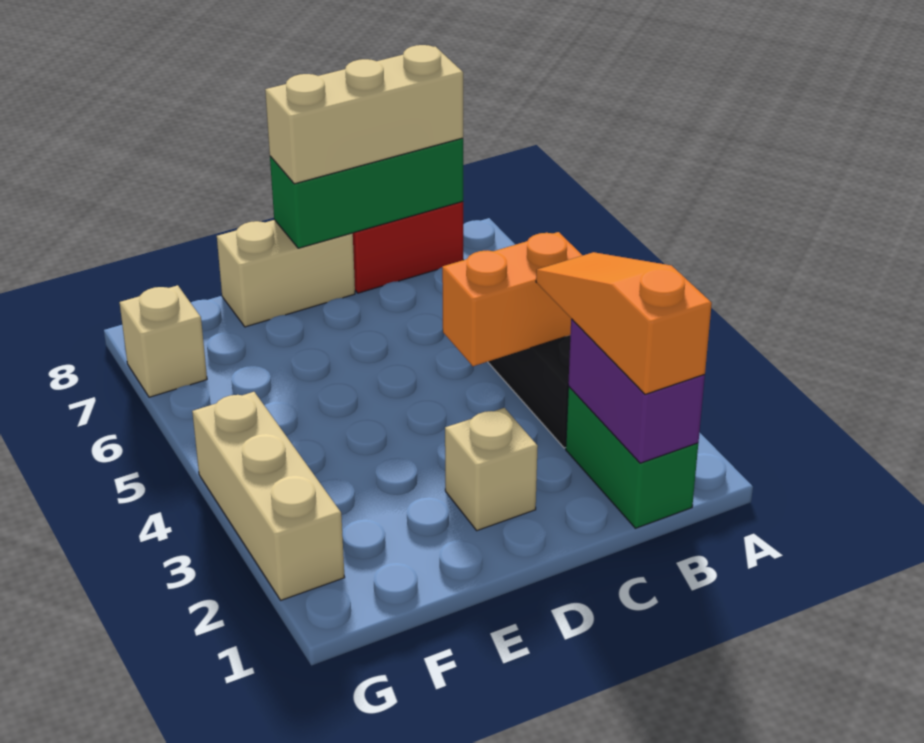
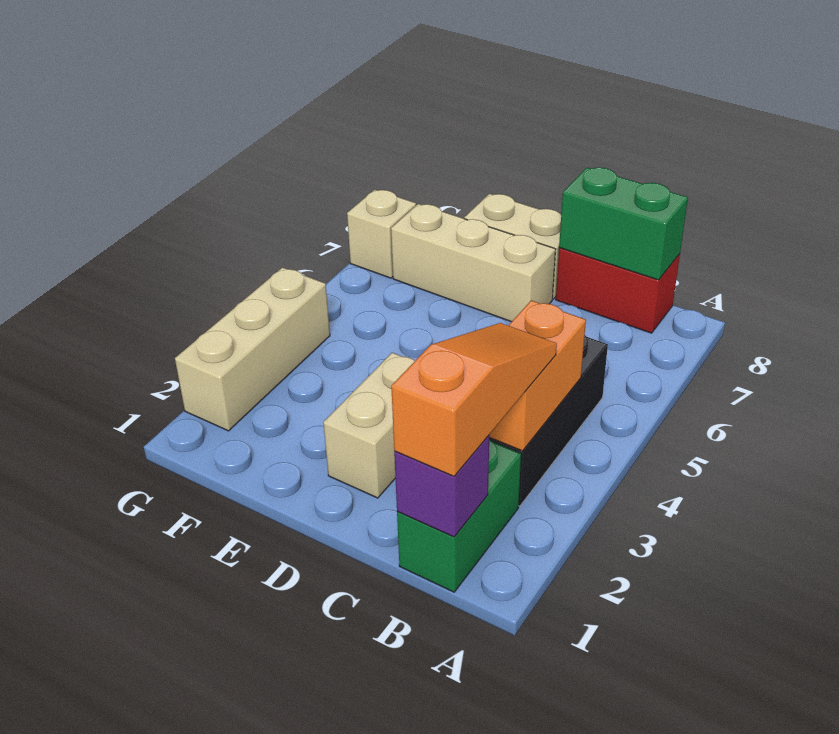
purple brick B1:B2 level 2 -> purple brick B1 level 2
orange brick B4:C4 level 2 -> orange brick B3:B4 level 2
green brick B8:D8 level 2 -> green brick B8:C8 level 2
tan brick B8:D8 level 3 -> tan brick D7:F7 level 1
tan brick D2 level 1 -> tan brick D2:D3 level 1

